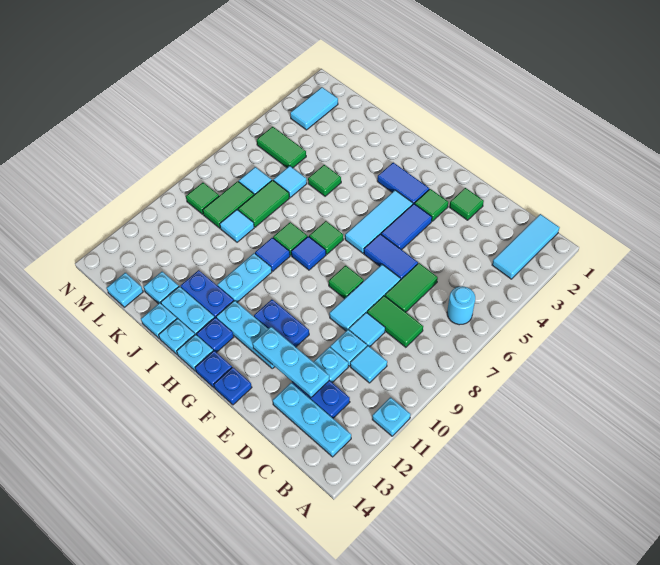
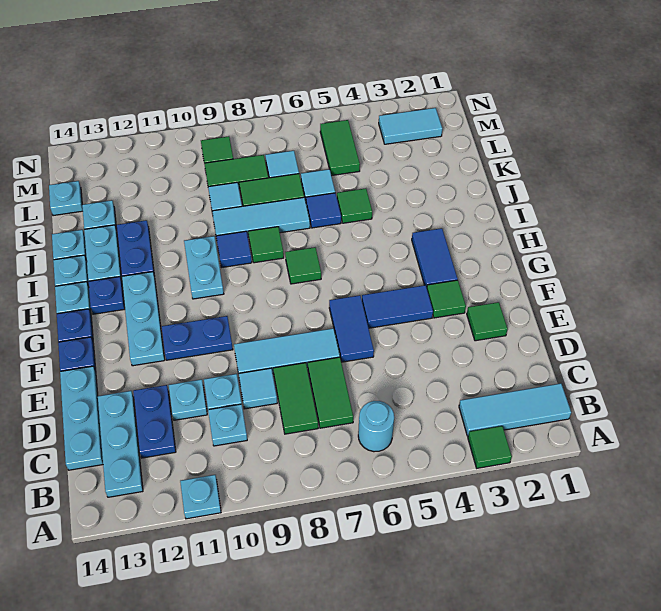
cyan tile C10 level 1 -> cyan plate C10 level 1
green tile D6:D7 level 1 -> green tile C7:D7 level 1
cyan plate D12:F12 level 2 -> cyan plate C14:E14 level 1
green tile F8 level 1 -> green tile A3 level 1
blue plate F11:G11 level 1 -> blue plate F10:F11 level 1
cyan tile G4:G6 level 1 -> cyan tile J7:J9 level 1
blue tile H8 level 1 -> blue tile J6 level 1
cyan plate I10:I11 level 1 -> cyan plate H10:I10 level 1

